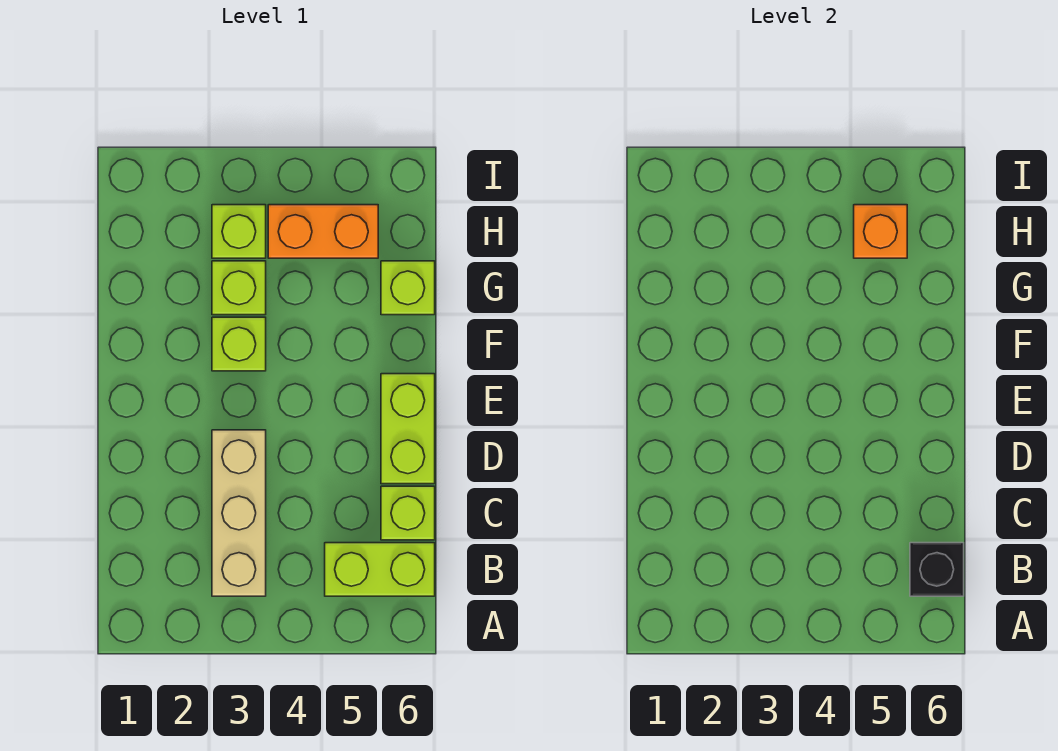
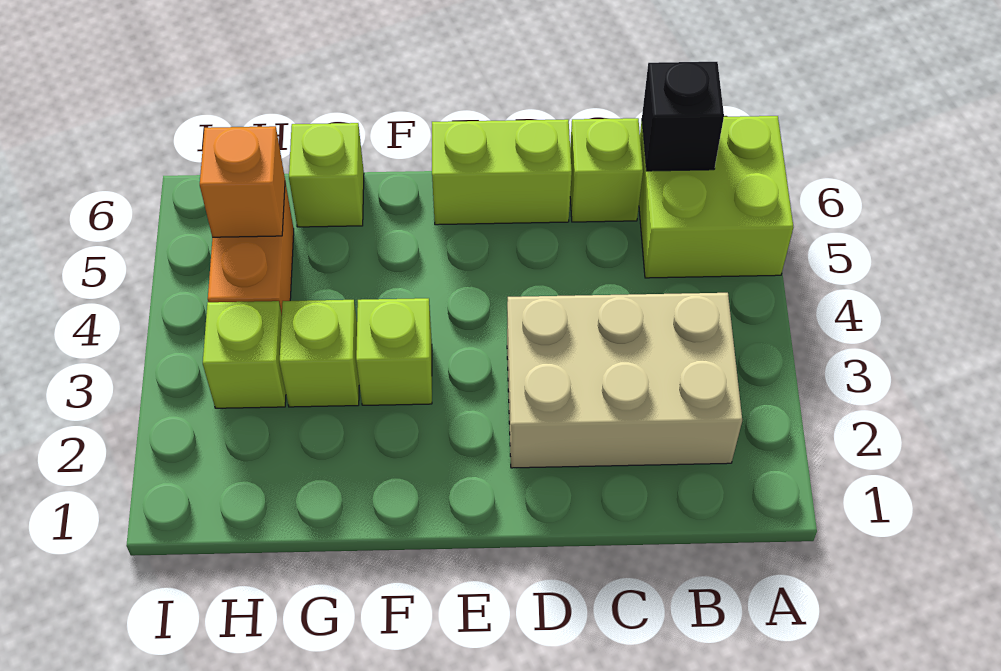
tan brick B3:D3 level 1 -> tan brick B2:D3 level 1
lime brick B5:B6 level 1 -> lime brick A5:B6 level 1

